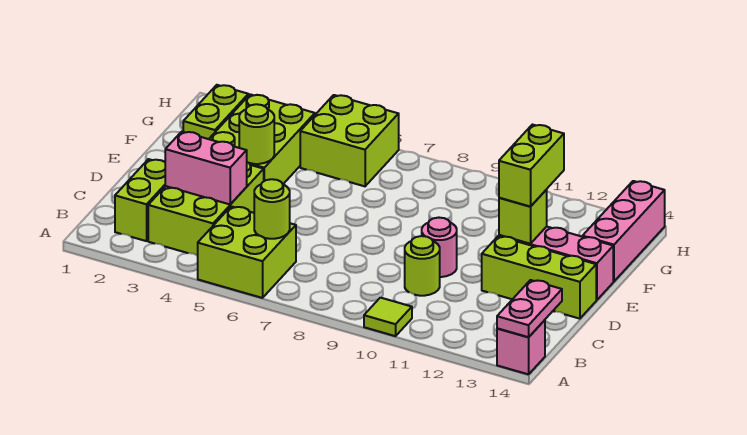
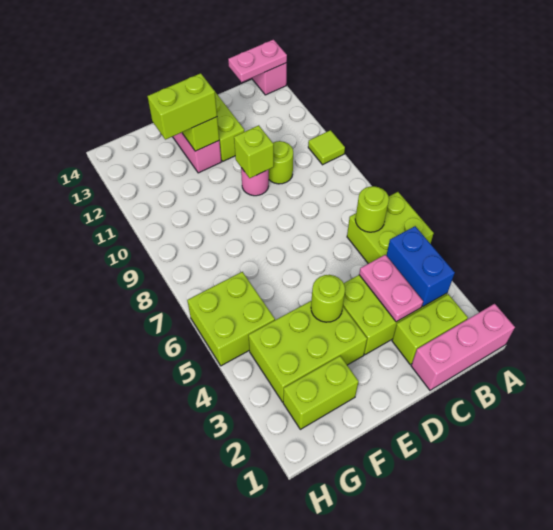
none -> blue brick B3:B4 level 2
pink brick C3:C4 level 2 -> pink plate C3:C4 level 2
none -> lime brick D10 level 2
pink brick F14:H14 level 1 -> pink brick A1:C1 level 1

